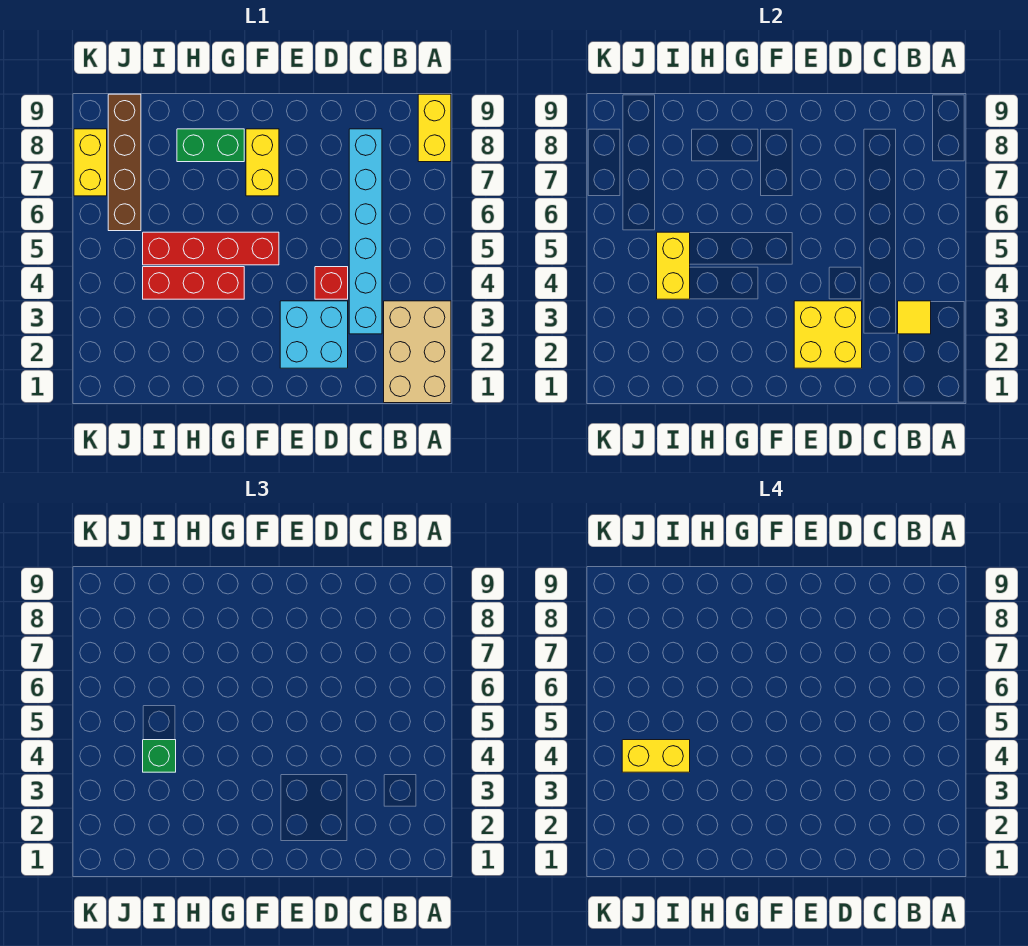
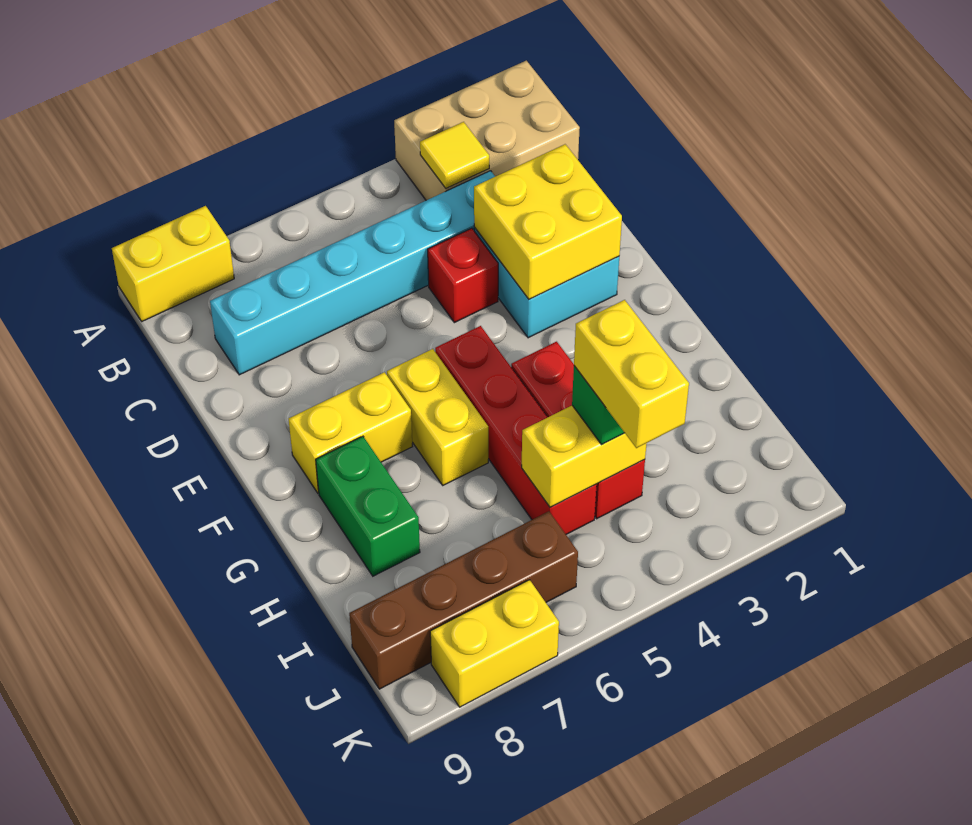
none -> yellow brick F6:G6 level 1

